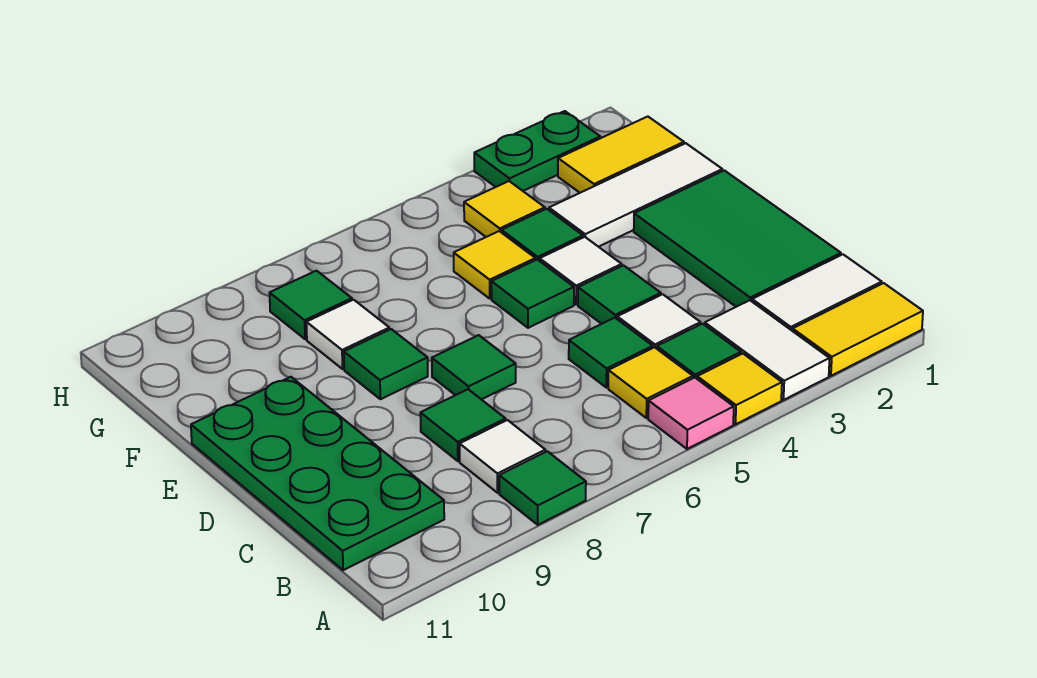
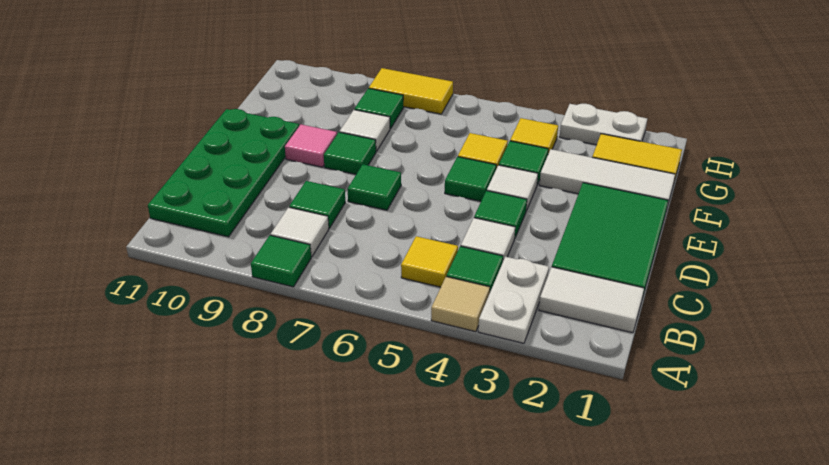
yellow tile A1:A2 level 1 -> yellow tile H7:H8 level 1
white tile A3:B3 level 1 -> white plate A3:B3 level 1
yellow tile A4 level 1 -> tan tile A4 level 1
pink tile A5 level 1 -> pink tile E9 level 1
green tile C5 level 1 -> none
green plate H2:H3 level 1 -> white plate H2:H3 level 1

